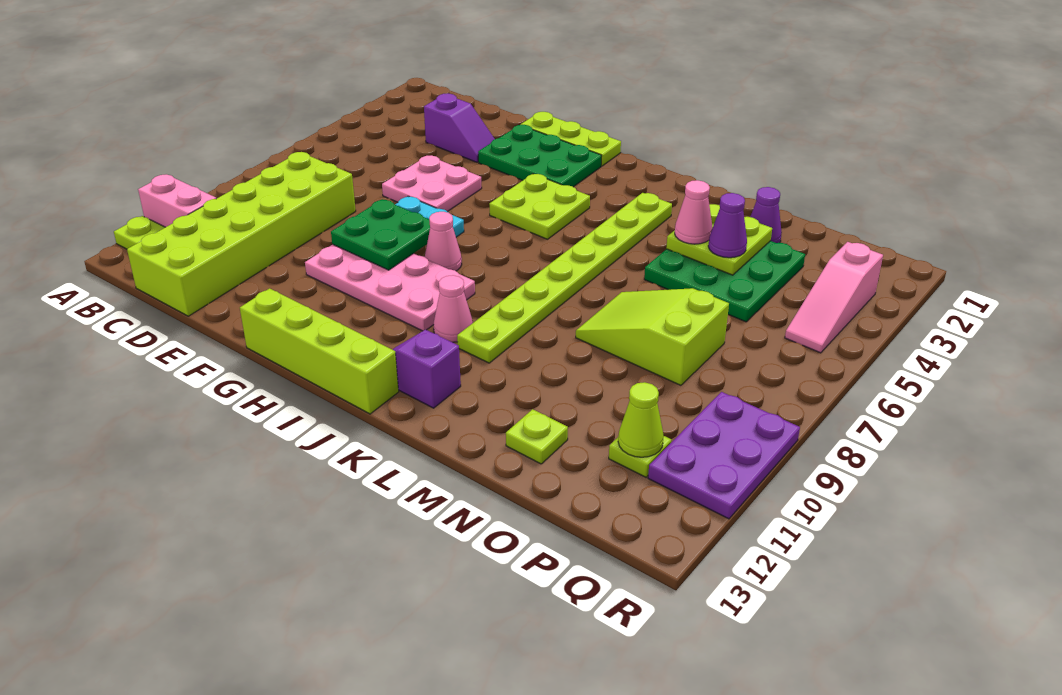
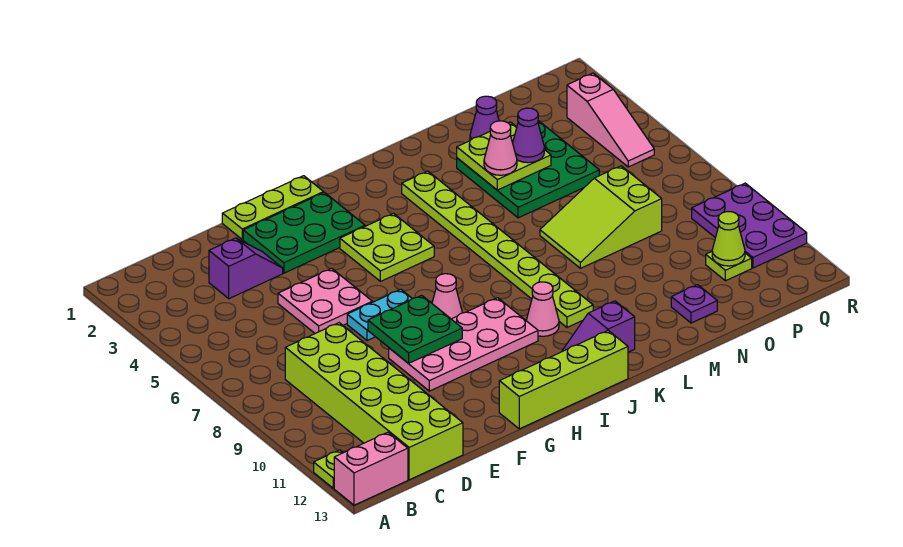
pink brick A11:B11 level 1 -> pink brick A13:B13 level 1
lime plate N12 level 1 -> purple plate N12 level 1

